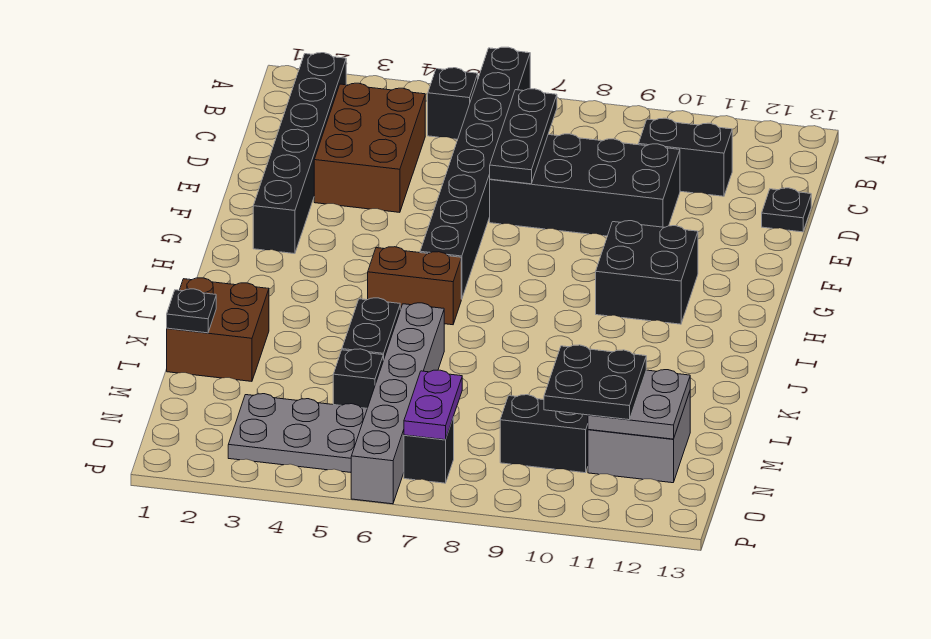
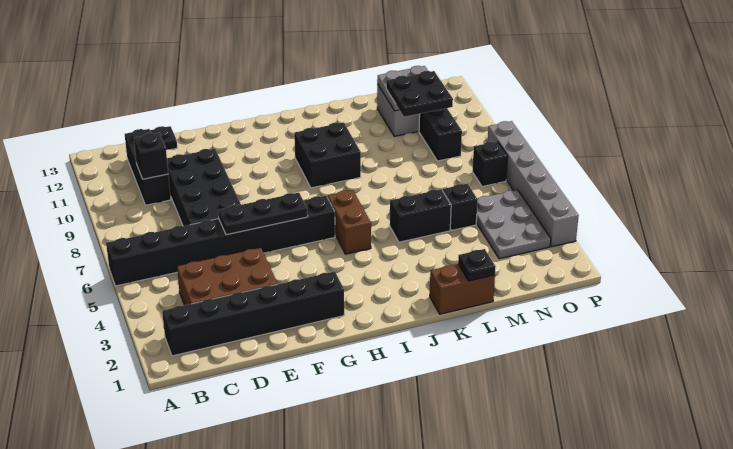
black brick B5 level 1 -> black brick C10 level 2
black plate C7:E7 level 2 -> black plate E6:G6 level 2
black brick C10:C11 level 1 -> black brick C10:C12 level 1
black brick G10:H11 level 1 -> black brick I9:J10 level 1
brown brick K1:L2 level 1 -> brown brick K1:L1 level 1
grey brick K6:P6 level 1 -> grey brick P3:P8 level 1
purple plate N7:O7 level 2 -> none

